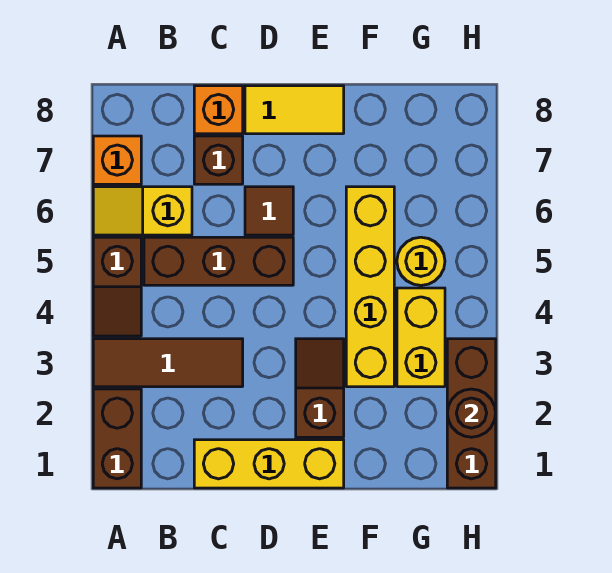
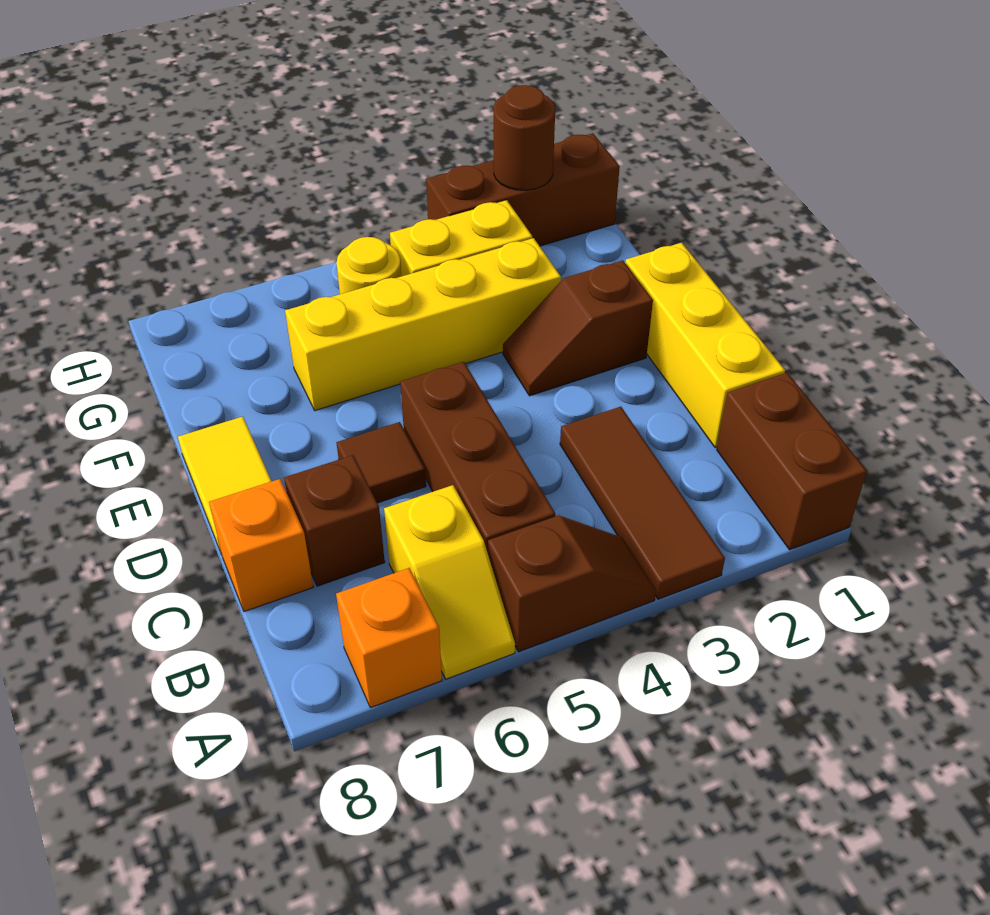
brown brick A1:A2 level 1 -> brown brick A1:B1 level 1

